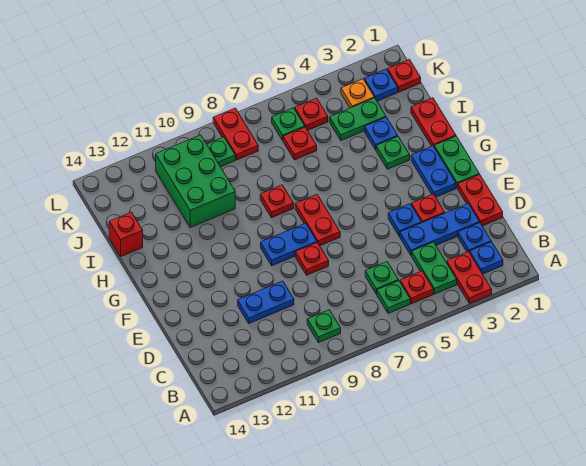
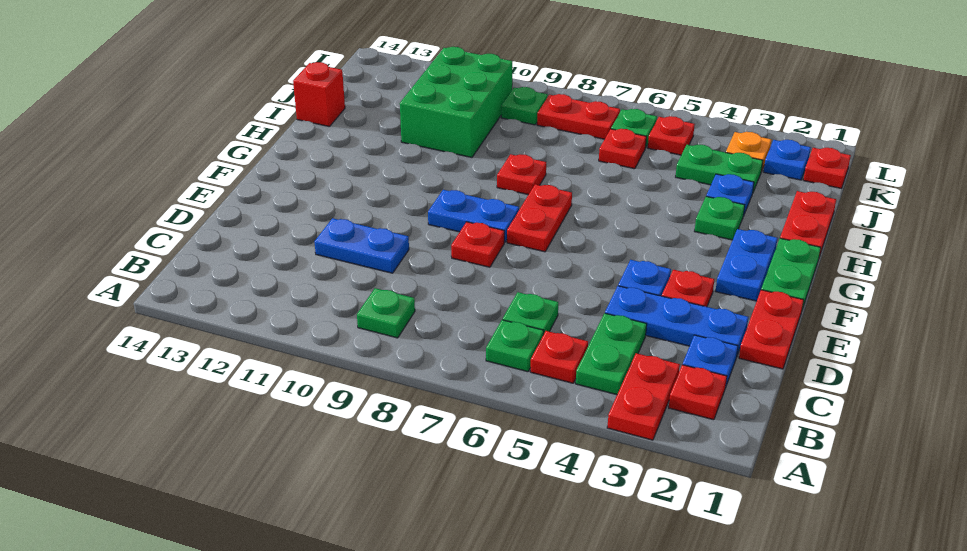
blue plate B2 level 1 -> red plate B2 level 1
red plate K8:L8 level 1 -> red plate K7:K8 level 1

